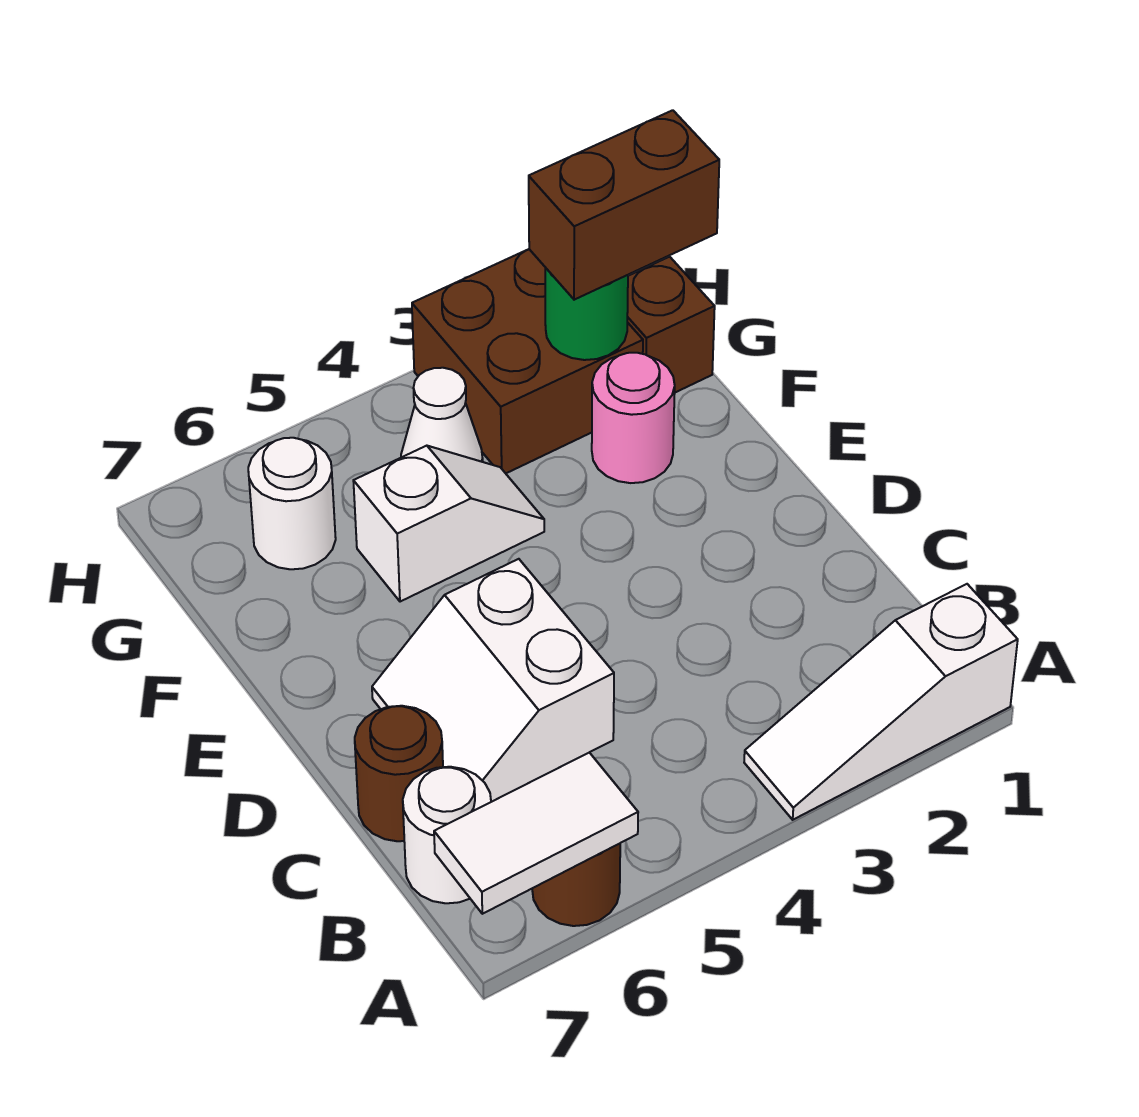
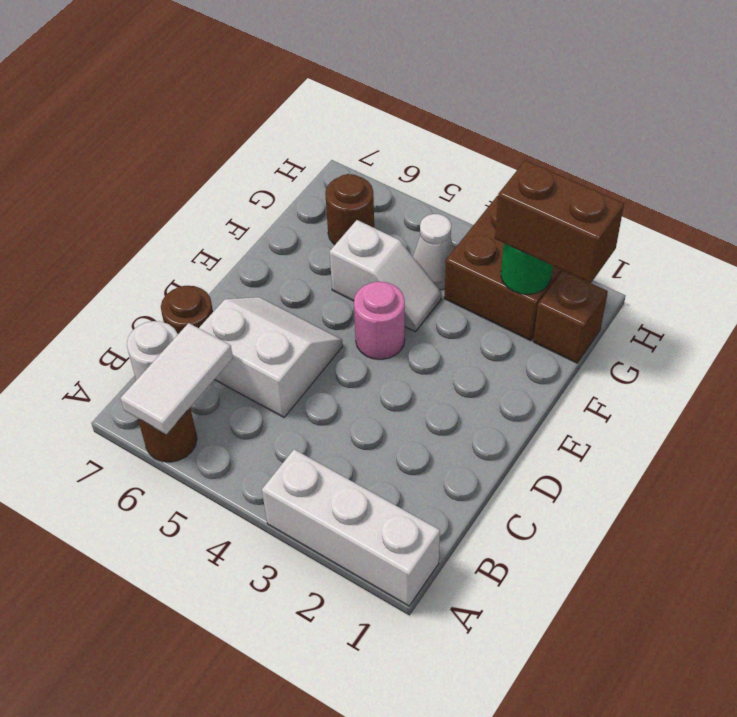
white slope A1:A3 level 1 top 1 -> white brick A1:A3 level 1
white tile A6:A7 level 2 -> white tile A6:B6 level 2
white slope C5:D6 level 1 top 5 -> white slope C5:D6 level 1 top C
pink round brick F2 level 1 -> pink round brick E4 level 1
white round brick G6 level 1 -> brown round brick G6 level 1

